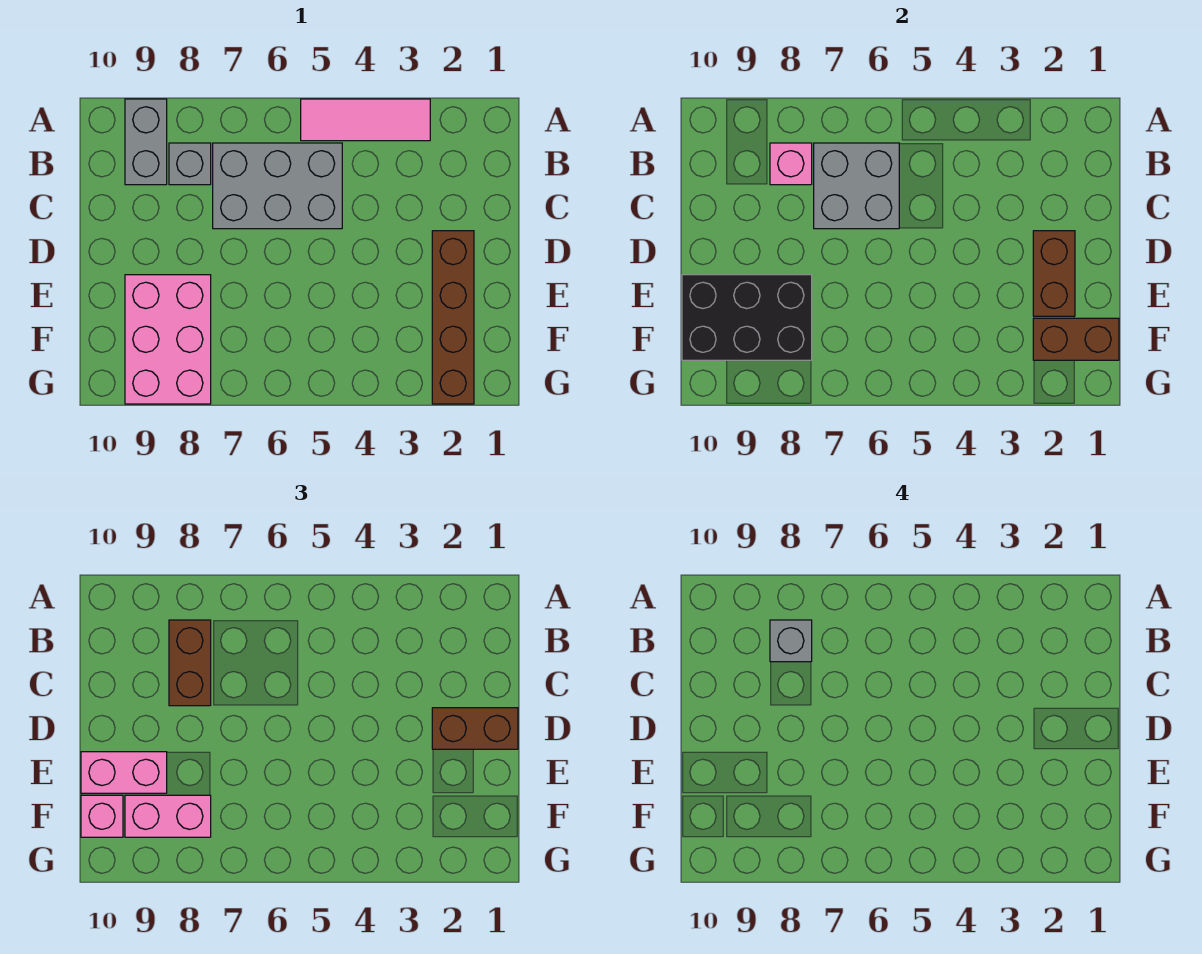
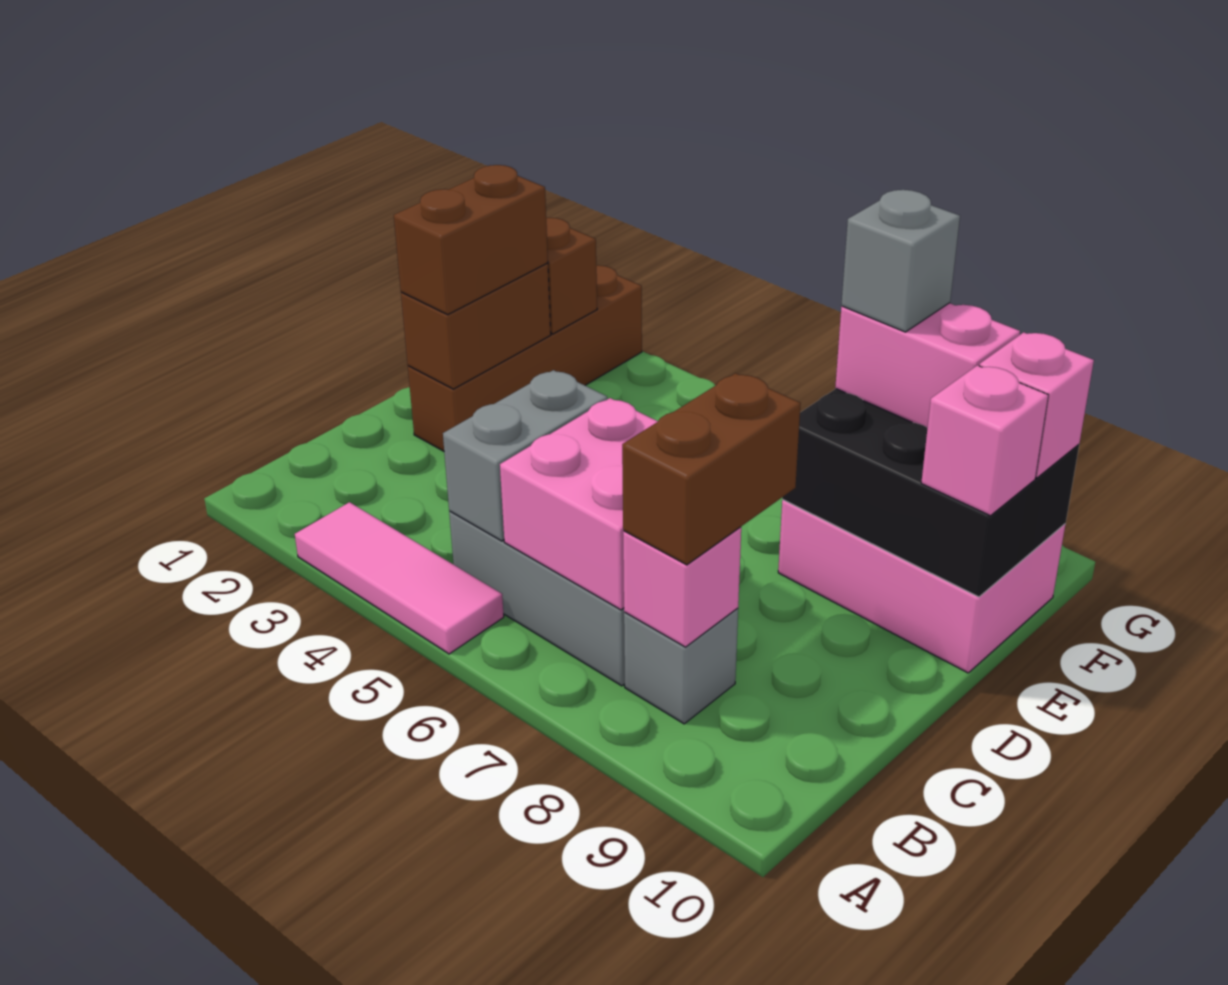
grey brick A9:B9 level 1 -> grey brick B5:C5 level 2
grey brick B6:C7 level 2 -> pink brick B6:C7 level 2
grey brick B8 level 4 -> grey brick F8 level 4
brown brick D1:D2 level 3 -> brown brick D2:E2 level 3
pink brick E8:G9 level 1 -> pink brick E8:F10 level 1
pink brick E9:E10 level 3 -> pink brick E10 level 3

